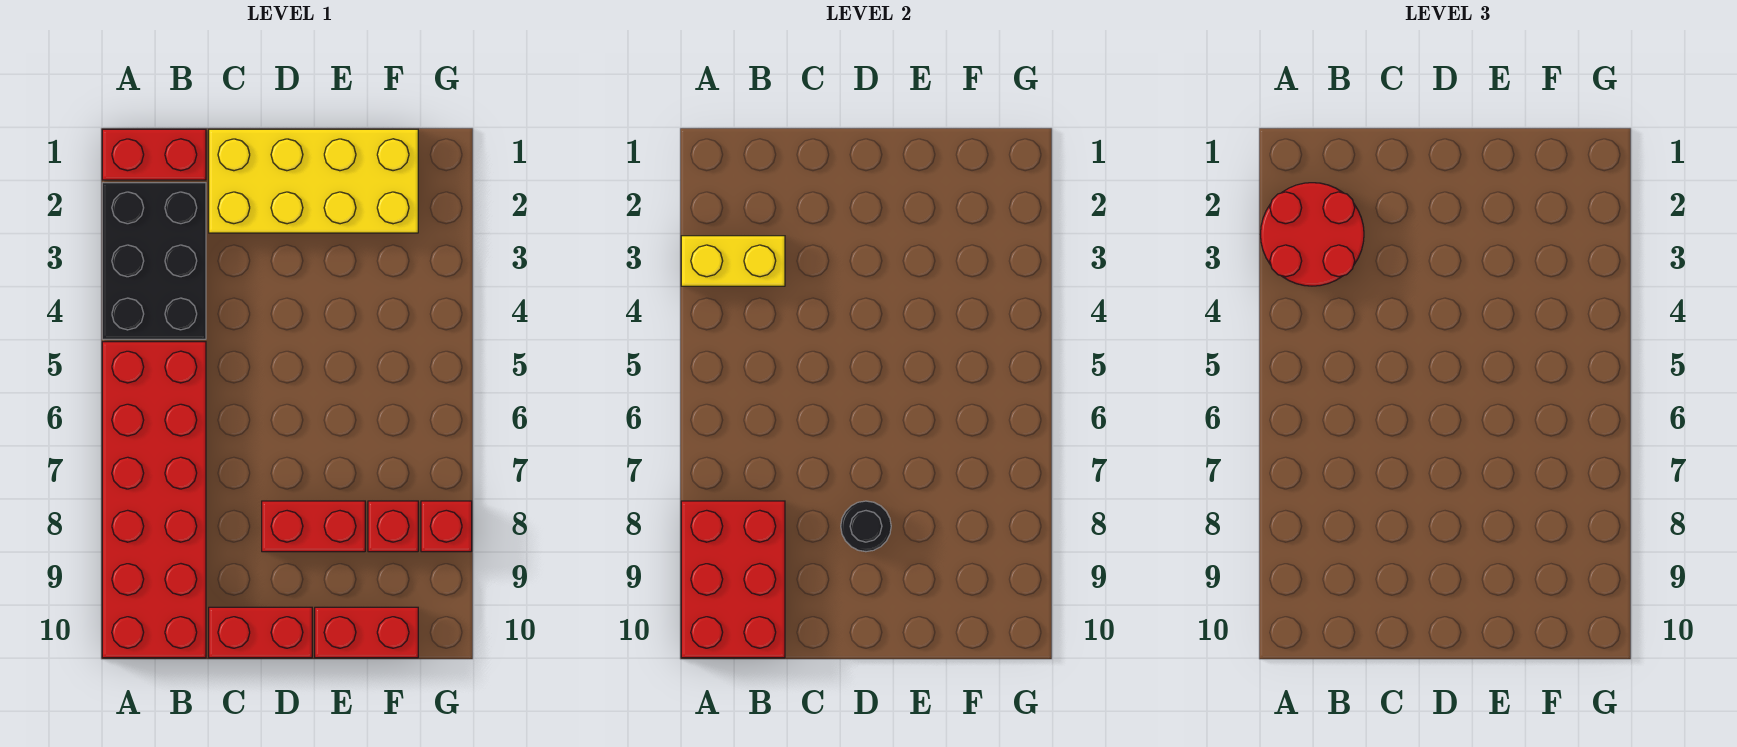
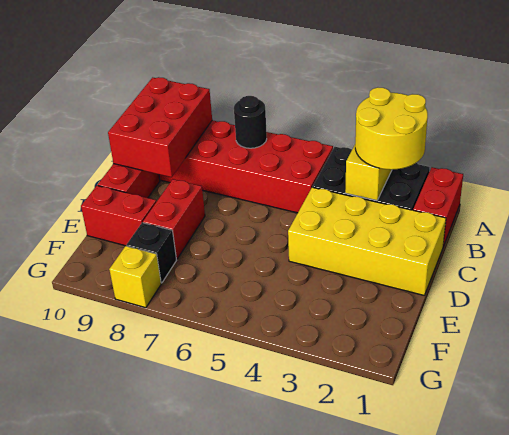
red round brick A2:B3 level 3 -> yellow round brick A2:B3 level 3
red brick A8:B10 level 2 -> red brick A9:C10 level 2
yellow brick C1:F2 level 1 -> yellow brick C1:D4 level 1
black round brick D8 level 2 -> black round brick A7 level 2
red brick E10:F10 level 1 -> red brick E9:E10 level 1
red brick F8 level 1 -> black brick F8 level 1
red brick G8 level 1 -> yellow brick G8 level 1

